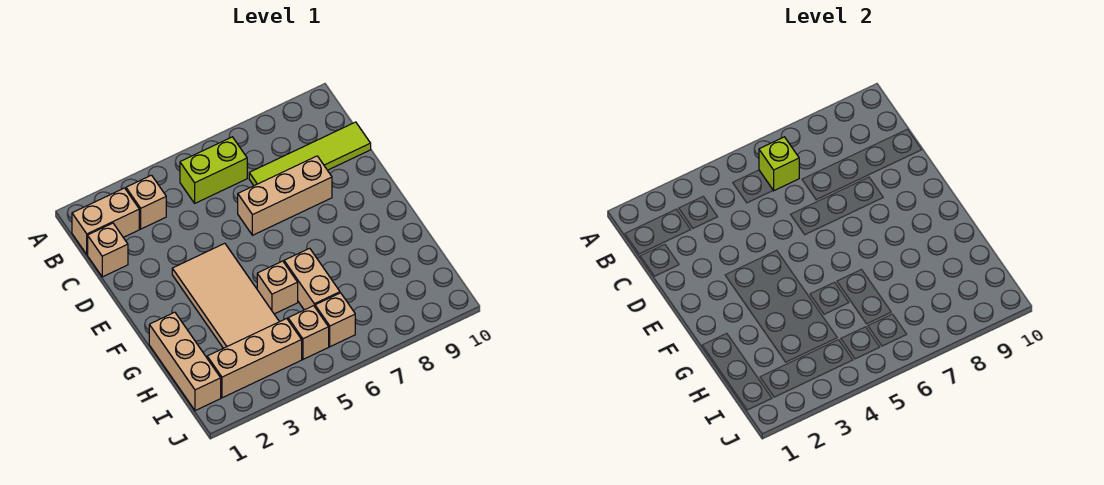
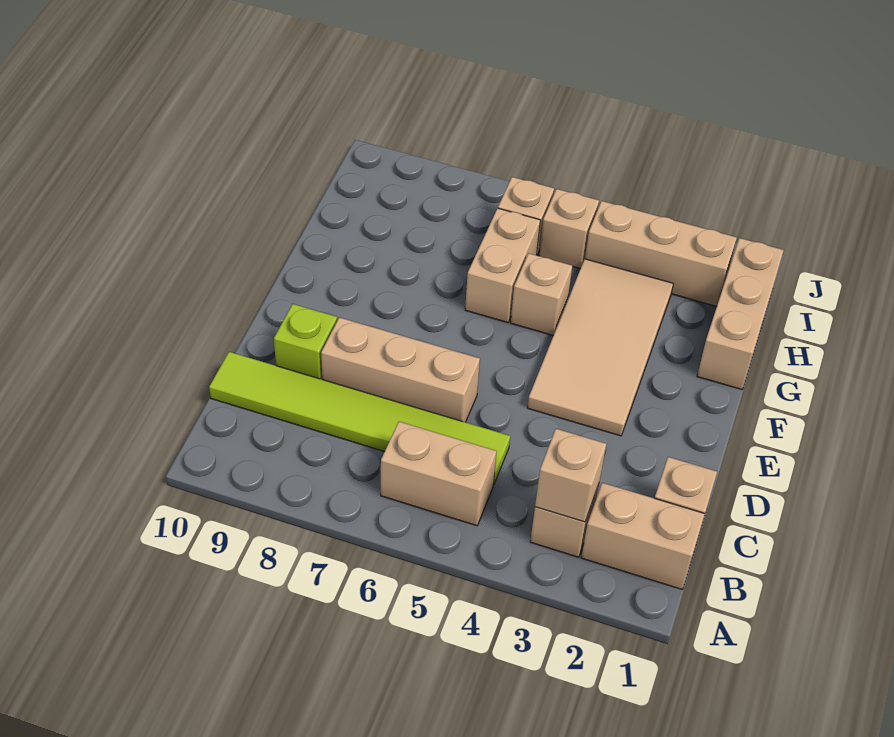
none -> tan brick B3 level 2
lime brick B5:B6 level 1 -> tan brick B5:B6 level 1
lime brick B6 level 2 -> lime brick D9 level 1
lime tile C7:C10 level 1 -> lime tile C5:C10 level 1

